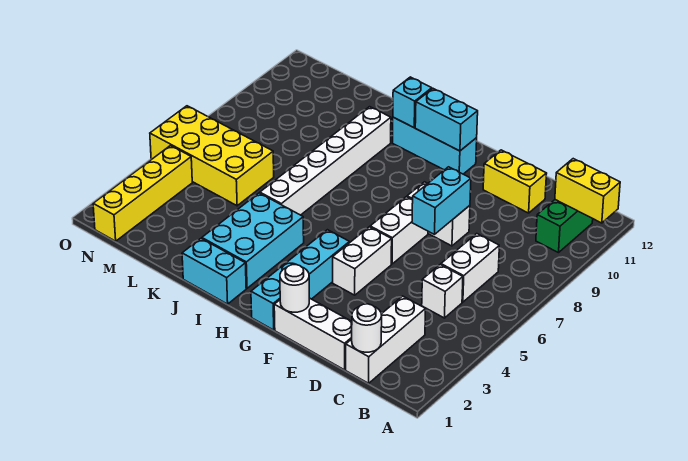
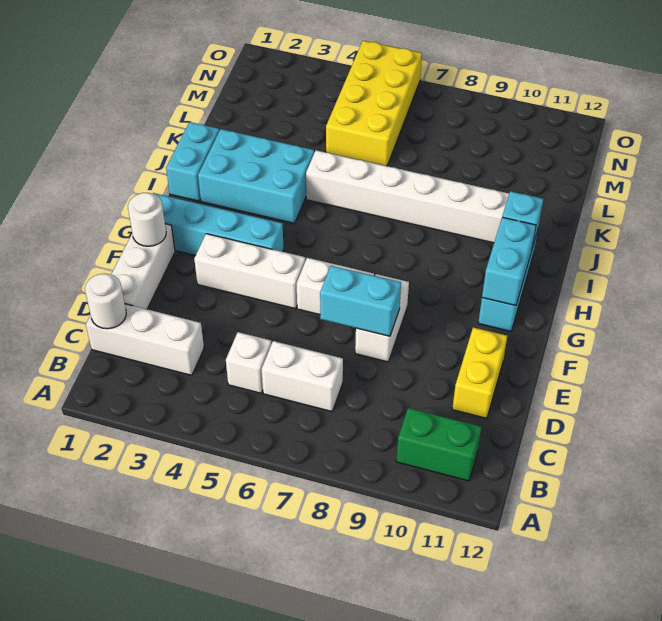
yellow brick A11:B11 level 2 -> none
white brick F4:F5 level 1 -> white brick F3:F5 level 1
yellow brick N1:N4 level 1 -> none

